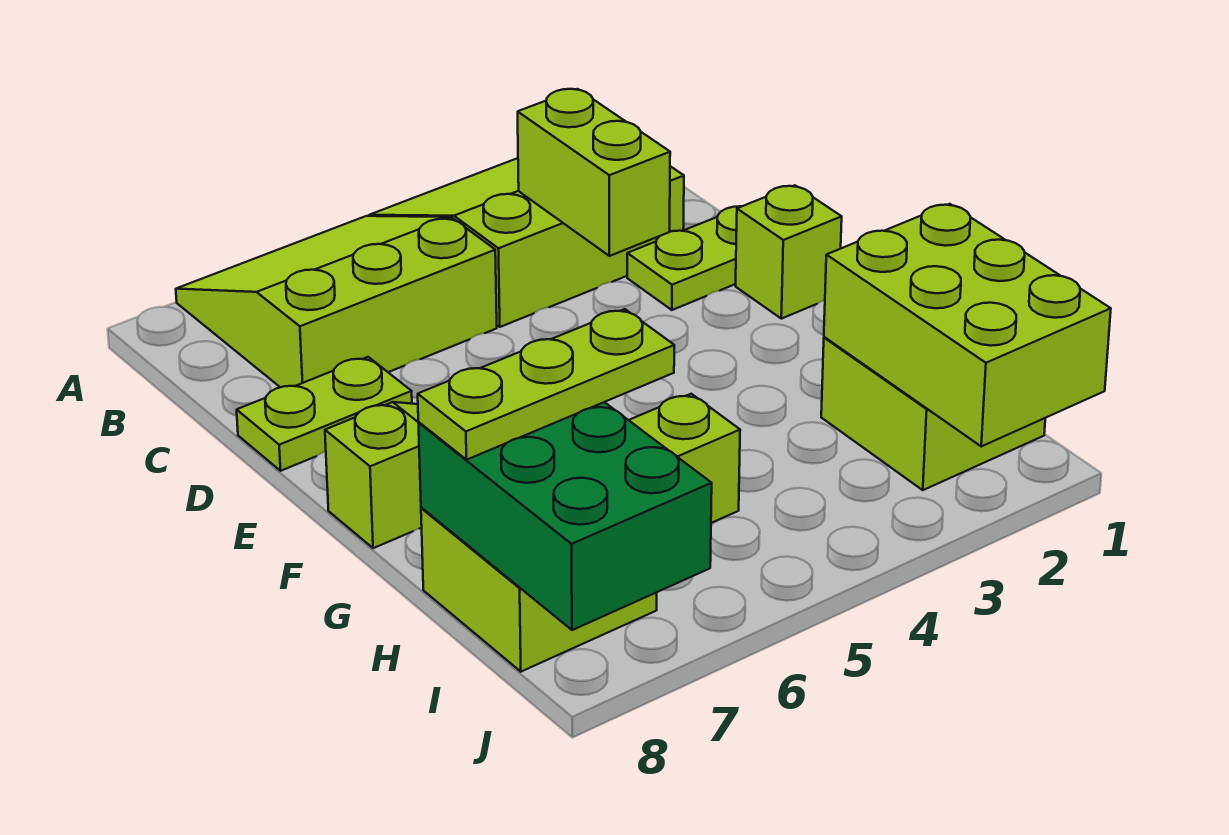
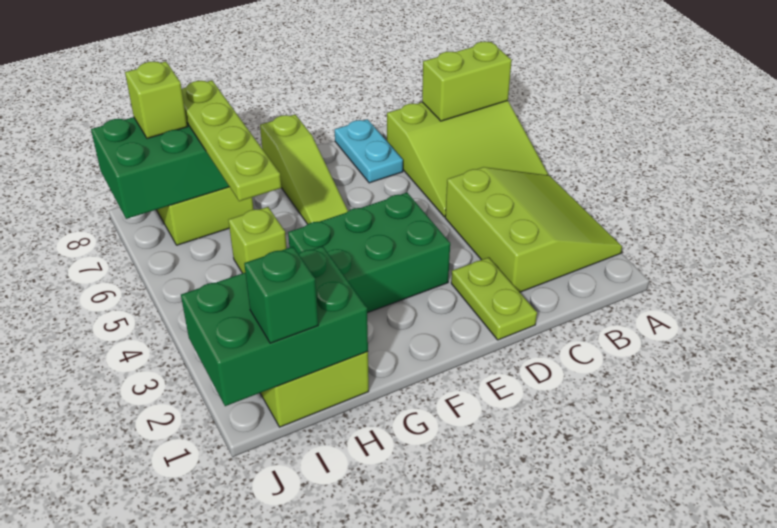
lime slope A5:C7 level 1 top C -> lime slope A5:C7 level 1 top 7
lime brick C3:D3 level 2 -> lime brick A7:B7 level 2
lime plate D7:D8 level 1 -> cyan plate D7:D8 level 1
lime brick E1 level 1 -> lime brick I8 level 3
none -> green brick E3:G4 level 1
lime brick H1:J2 level 2 -> green brick H1:J2 level 2
lime plate H6:H8 level 3 -> lime plate H5:H8 level 3
none -> green brick I1 level 3

